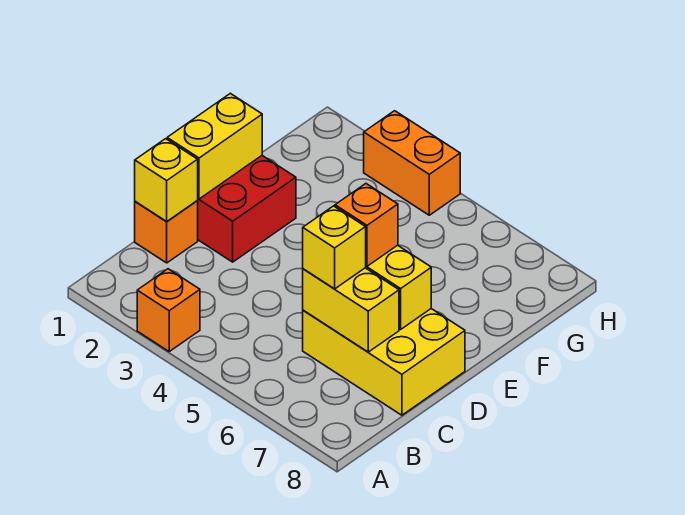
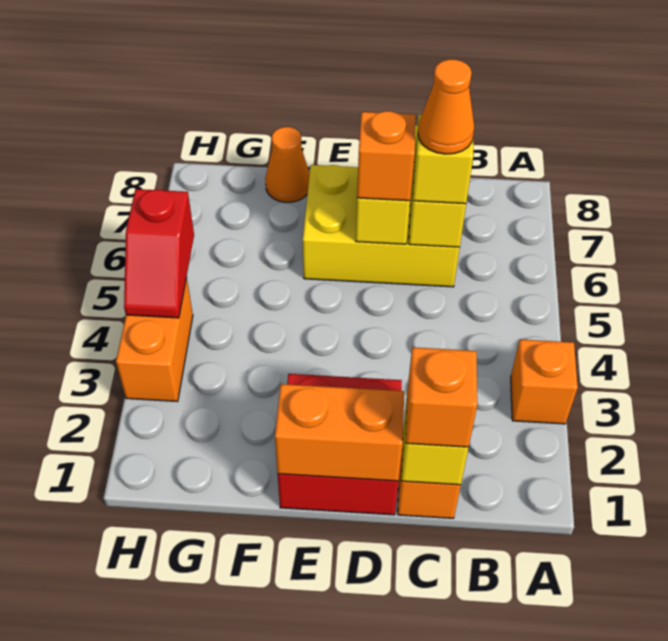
none -> orange brick C1 level 3
yellow brick C6:D8 level 1 -> yellow brick C6:E7 level 1
none -> orange cone C6 level 4
yellow brick D1:E1 level 2 -> orange brick D1:E1 level 2
none -> orange cone F8 level 1
none -> red slope H4:H5 level 2 top 5

